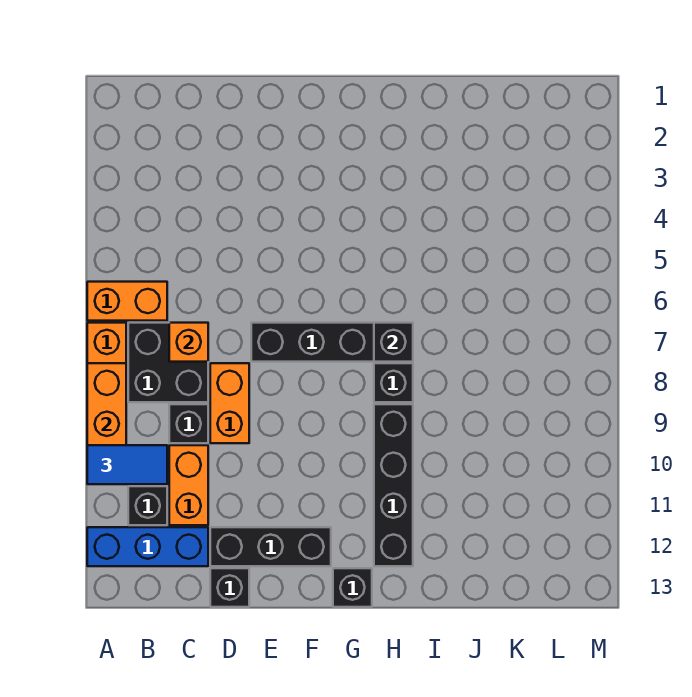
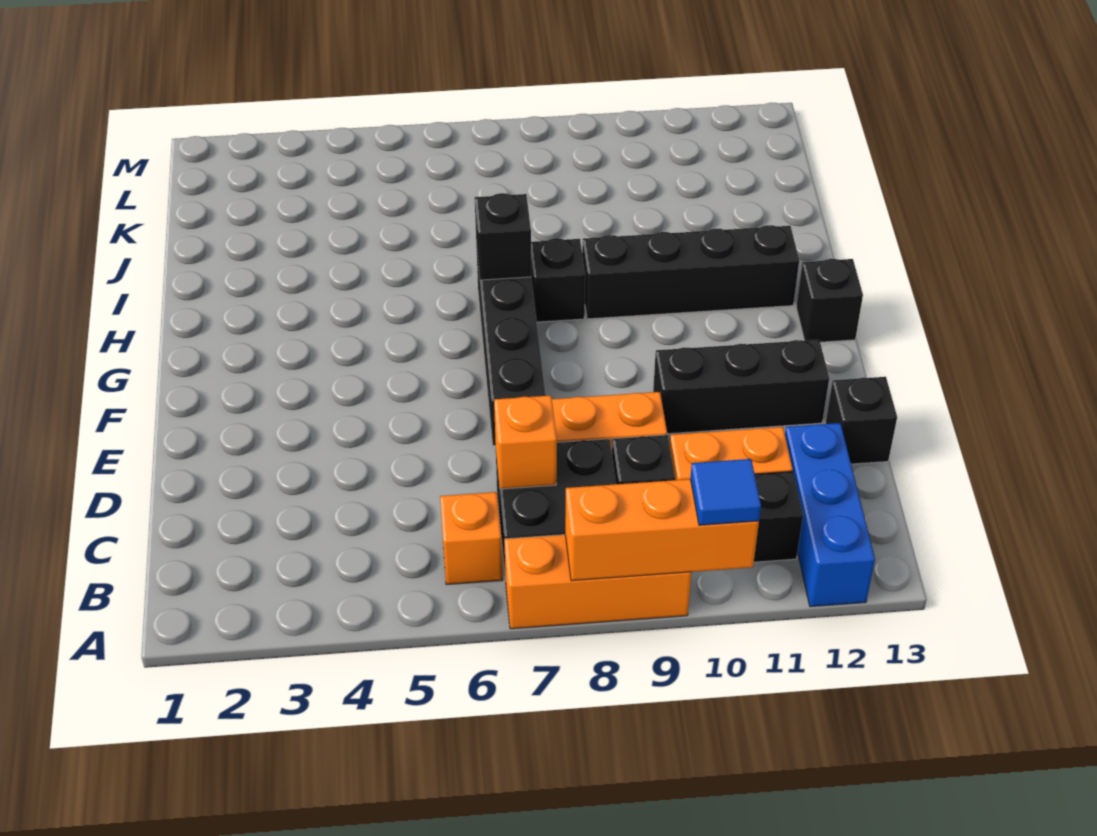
orange brick A6:B6 level 1 -> orange brick B6 level 1
blue tile A10:B10 level 3 -> blue tile A10 level 3
black brick D12:F12 level 1 -> black brick E10:E12 level 1

